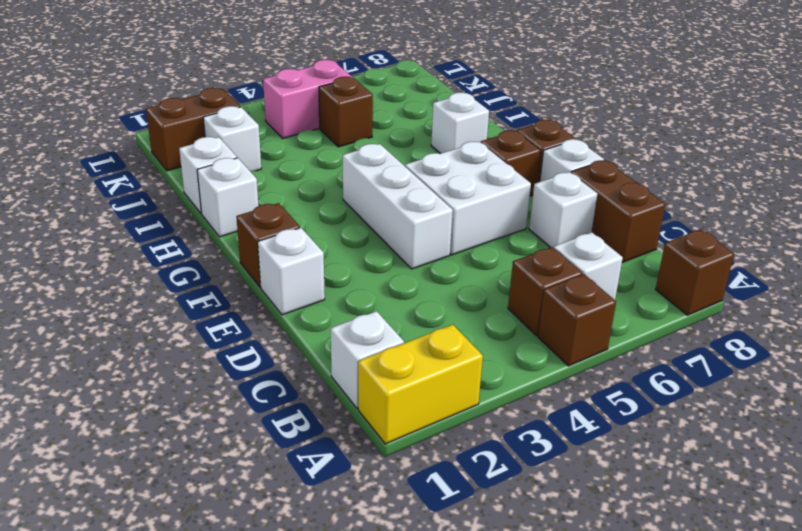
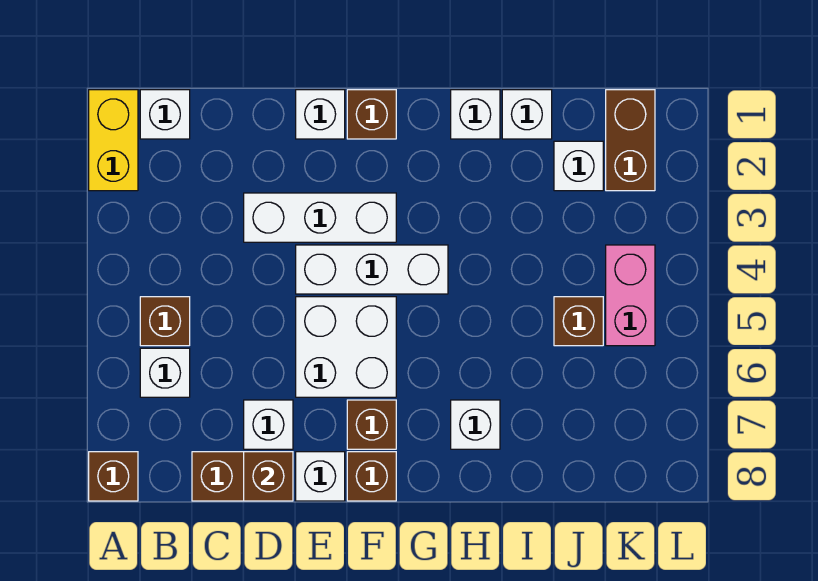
brown brick A5 level 1 -> brown brick D8 level 2
none -> white brick D3:F3 level 1

